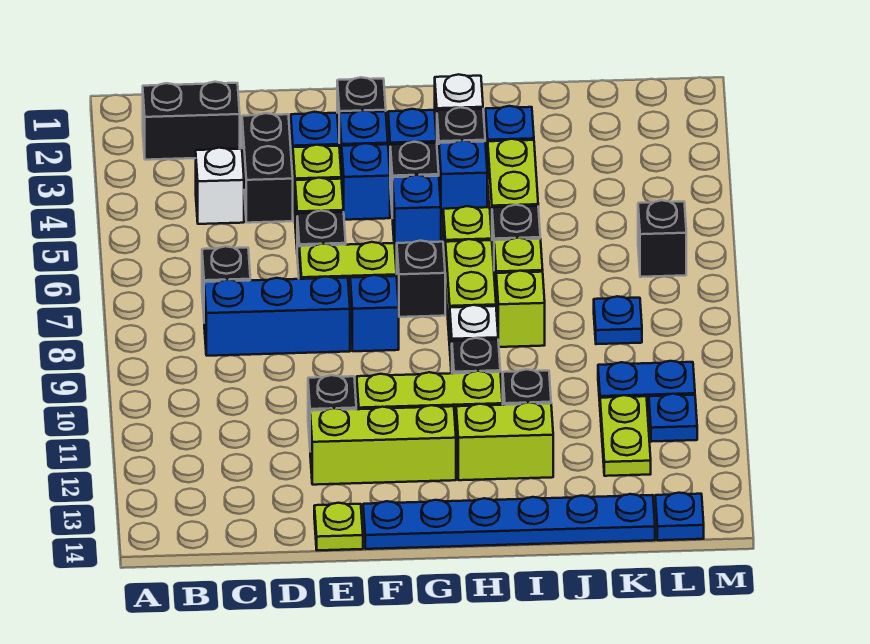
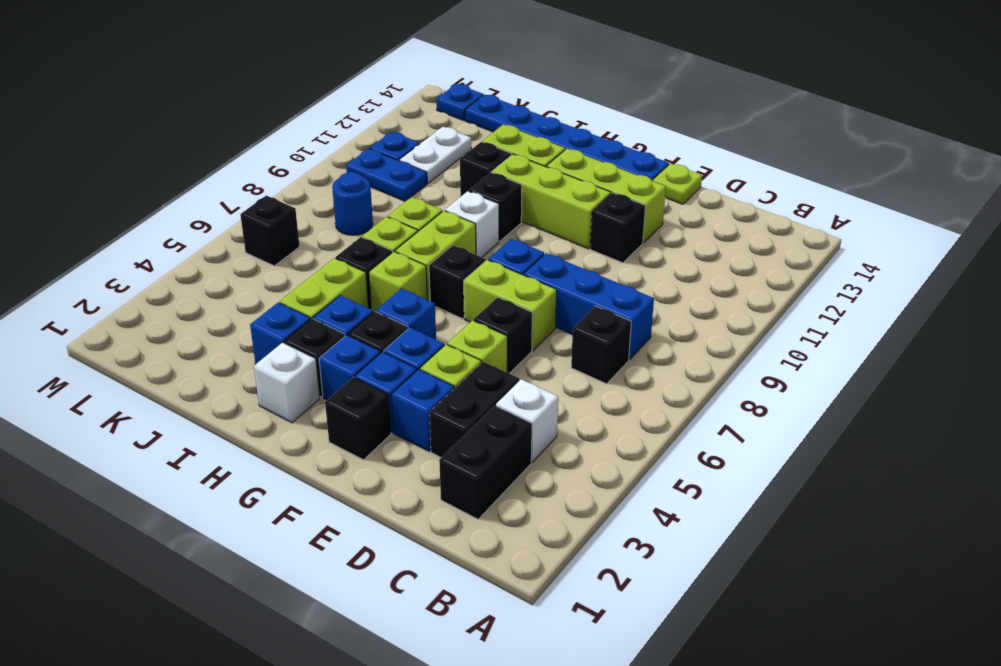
black brick B2:C2 level 1 -> black brick C2:C3 level 1
blue plate K8 level 1 -> blue round brick K8 level 1
lime plate K11:K12 level 1 -> white plate K11:K12 level 1

